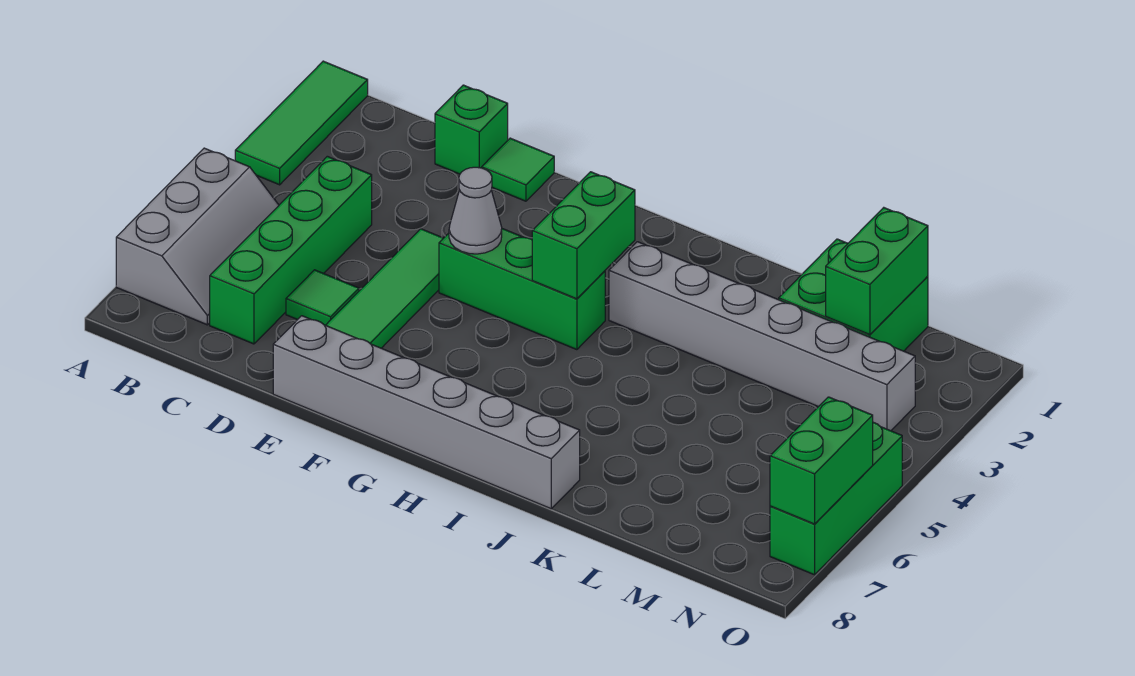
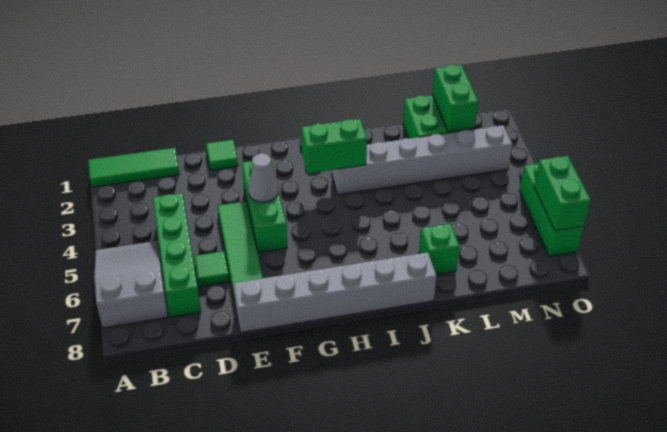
green tile A1:A3 level 1 -> green tile A1:C1 level 1
grey slope A5:B7 level 1 top A -> grey slope A5:B7 level 1 top 7
green brick D1 level 1 -> green brick K7 level 1
green brick F4:H4 level 1 -> green brick F3:F5 level 1
green brick H3:H4 level 2 -> green brick H3:I3 level 2

